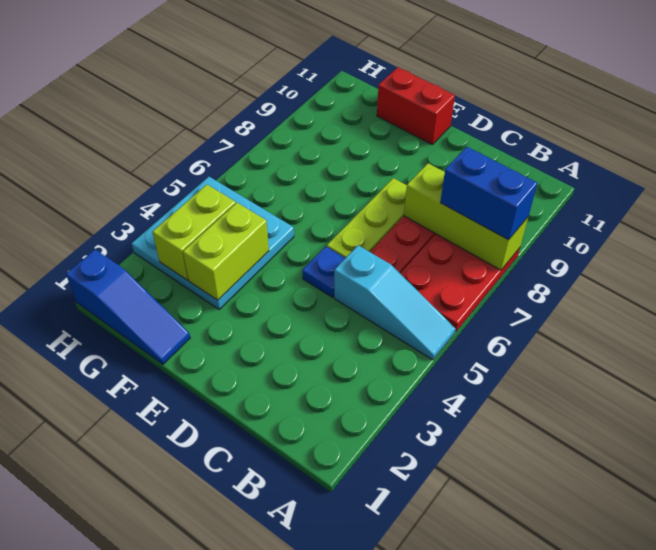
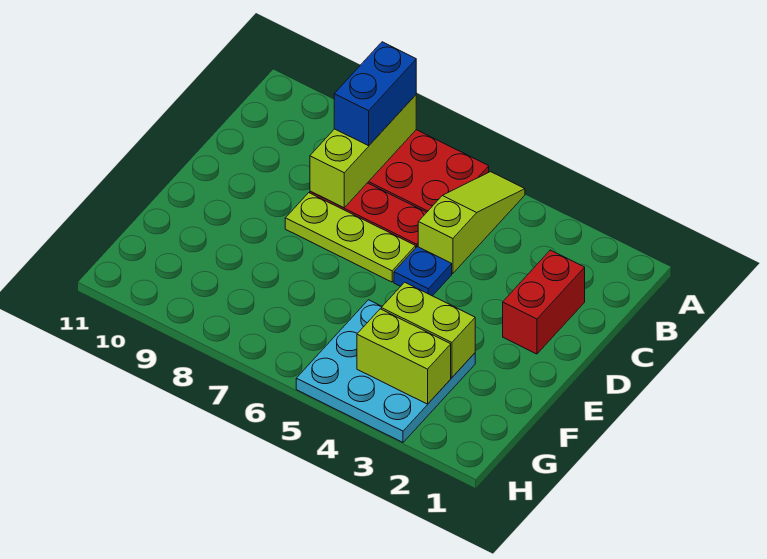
cyan slope A5:C5 level 1 top C -> lime slope A5:C5 level 1 top C
red brick E11:F11 level 1 -> red brick C2:D2 level 1
blue slope F1:H1 level 1 top H -> none

